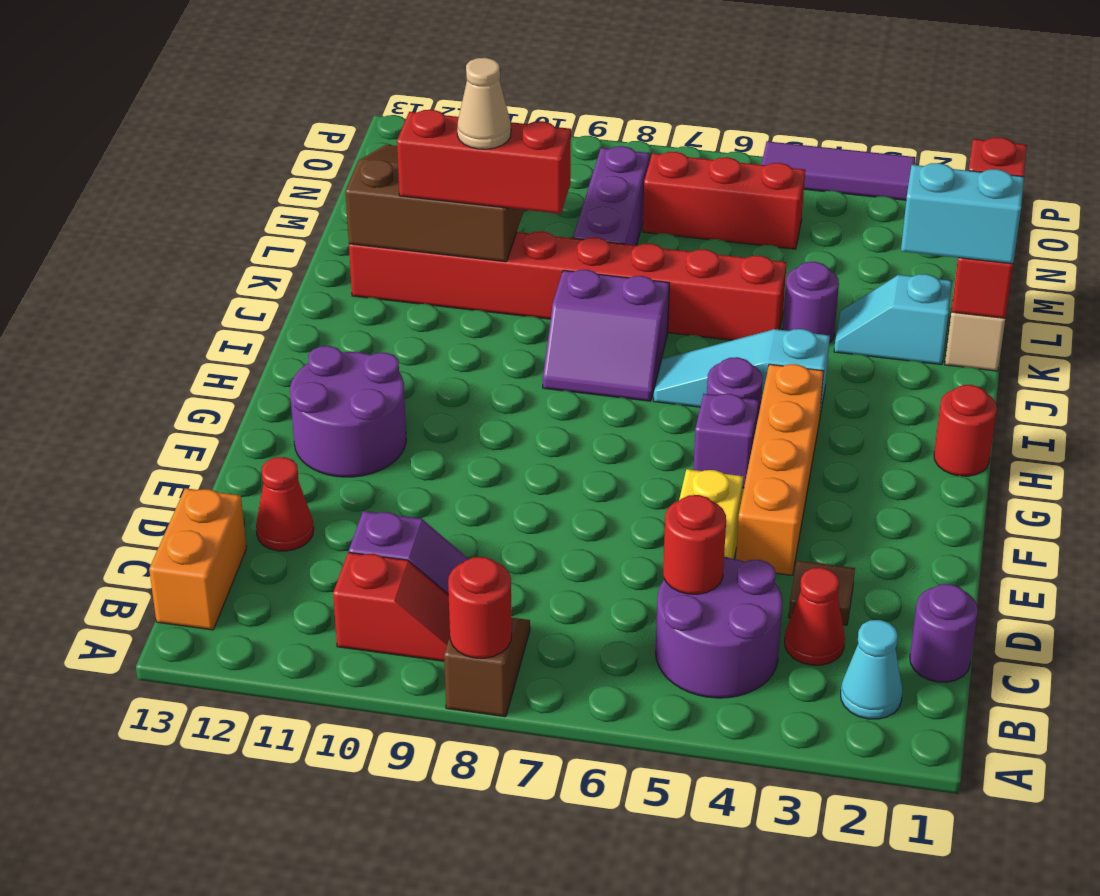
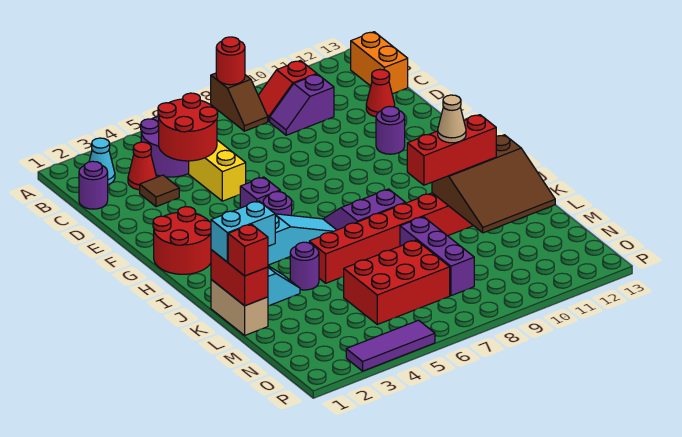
red round brick C5 level 2 -> red round brick C4:D5 level 2
orange brick E4:H4 level 1 -> none
purple round brick F11:G12 level 1 -> purple round brick F11 level 1
red round brick H1 level 1 -> red round brick G1:H2 level 1
red brick N5:N7 level 1 -> red brick M5:N7 level 1

